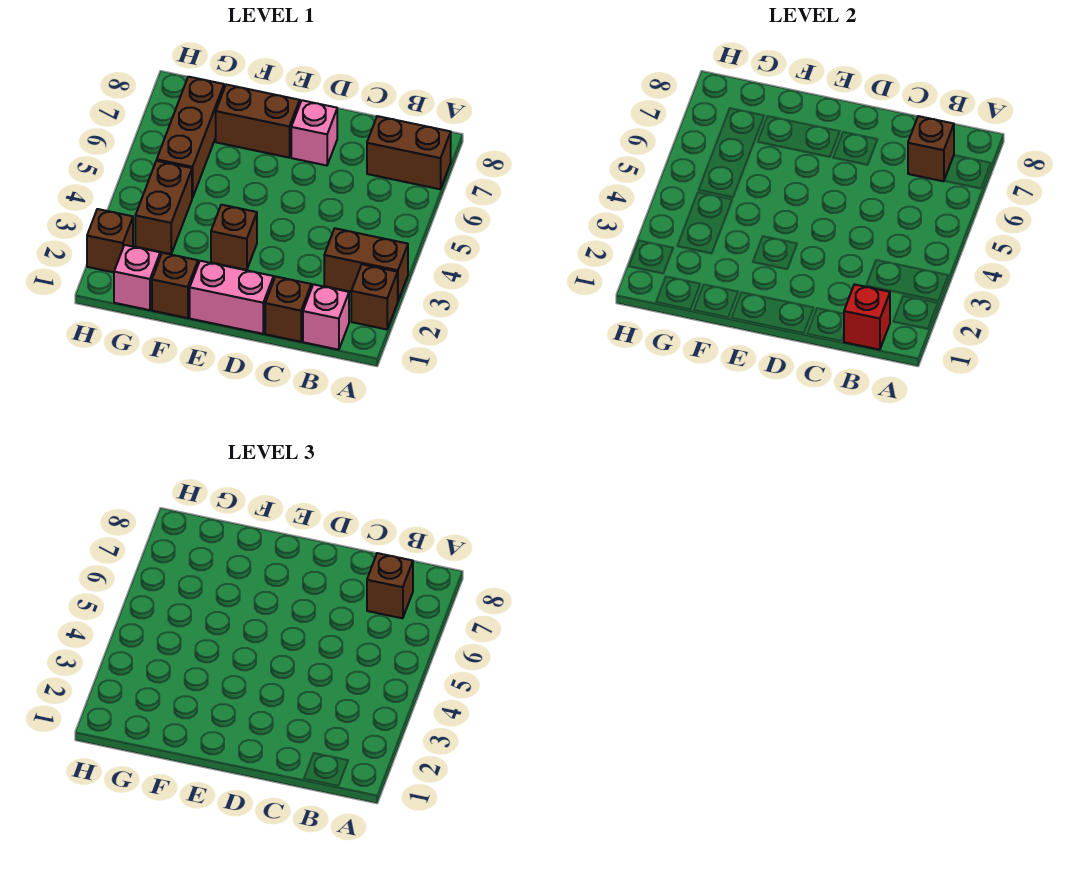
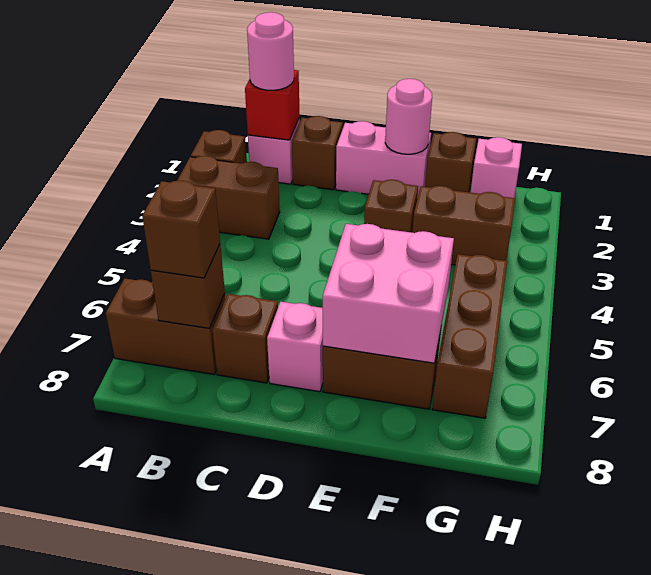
none -> pink round brick B1 level 3
none -> pink round brick E1 level 2
none -> pink brick E6:F7 level 2
brown brick G3:G4 level 1 -> brown brick F3:G3 level 1
brown brick H2 level 1 -> brown brick C7 level 1

